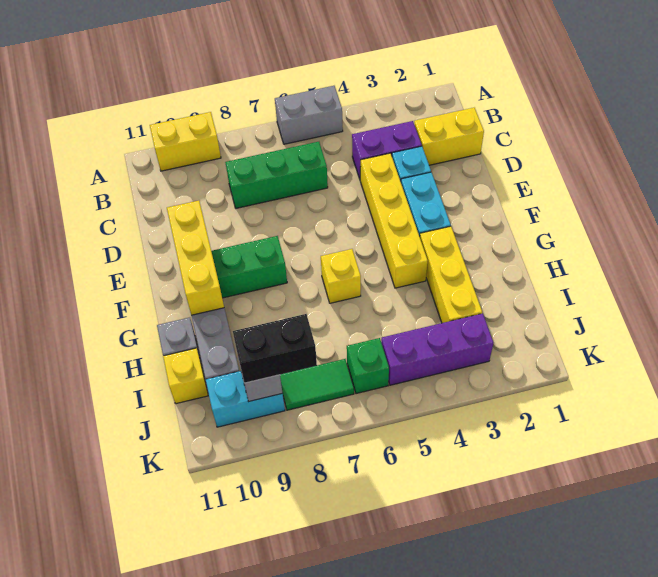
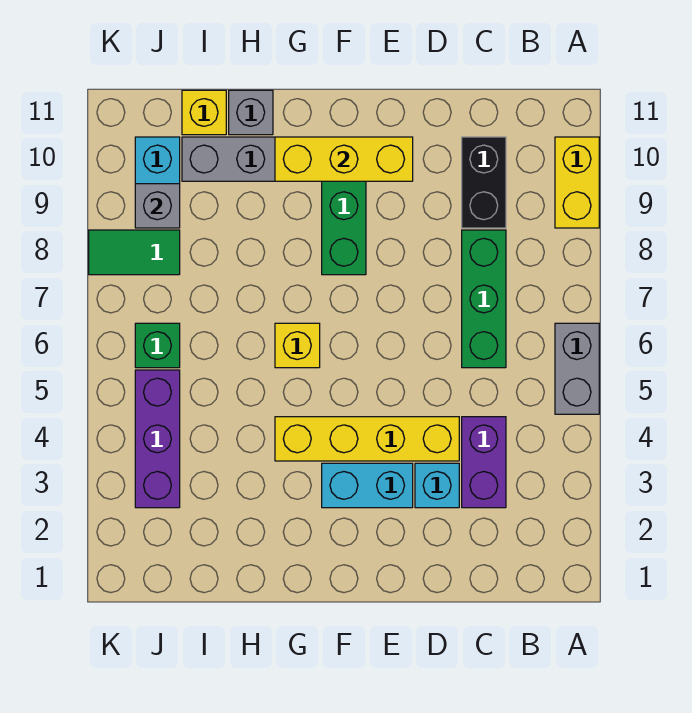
yellow brick C1:C2 level 1 -> none
yellow brick G3:I3 level 1 -> none
green tile J7:J8 level 1 -> green tile J8:K8 level 1
black brick J8:J9 level 3 -> black brick C9:C10 level 1

